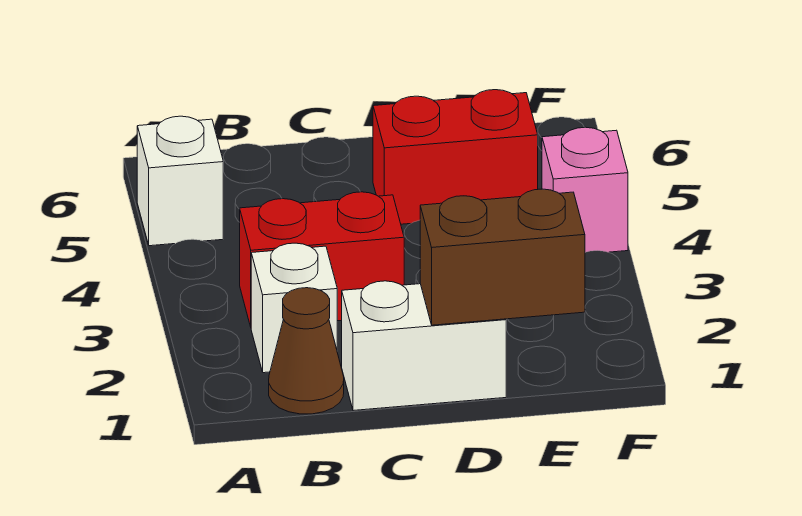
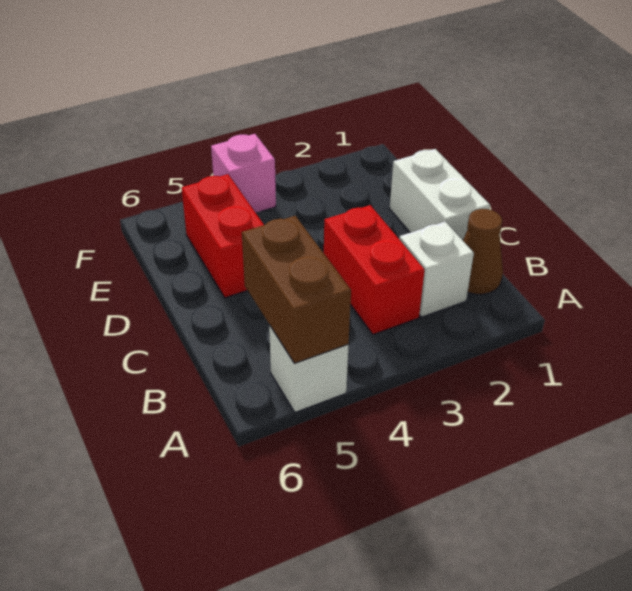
brown brick D1:E1 level 2 -> brown brick A5:B5 level 2

